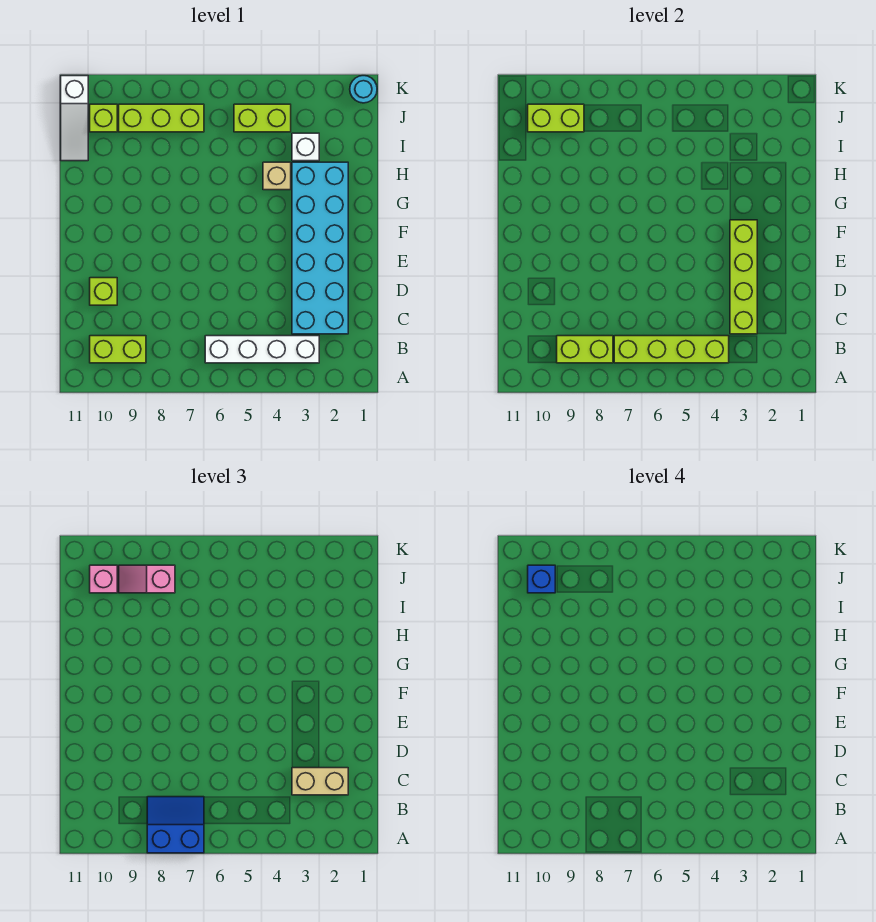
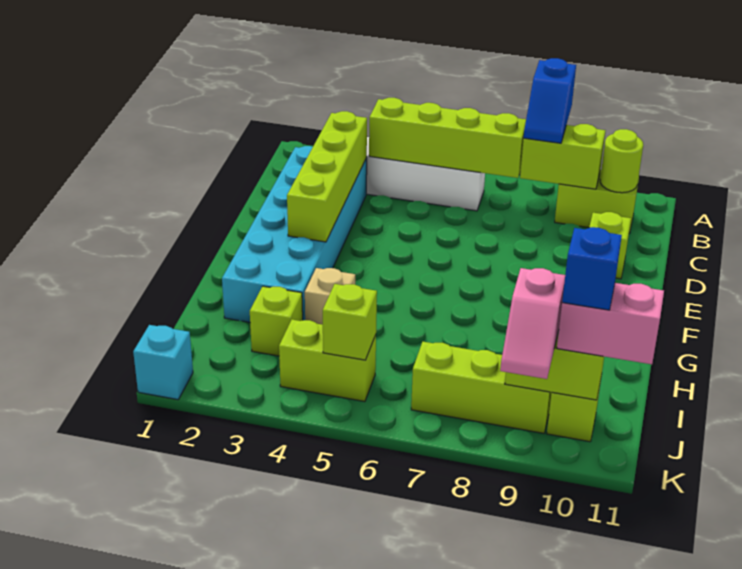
blue slope A7:B8 level 3 top A -> blue slope A8:B8 level 3 top A
none -> lime round brick B10 level 2
tan brick C2:C3 level 3 -> none
white brick I3 level 1 -> lime brick I3 level 1
white slope I11:K11 level 1 top K -> none
none -> lime brick J5 level 2
pink slope J8:J9 level 3 top 8 -> pink slope J9:K9 level 3 top J
pink brick J10 level 3 -> pink brick J10:J11 level 3
cyan round brick K1 level 1 -> cyan brick K1 level 1

